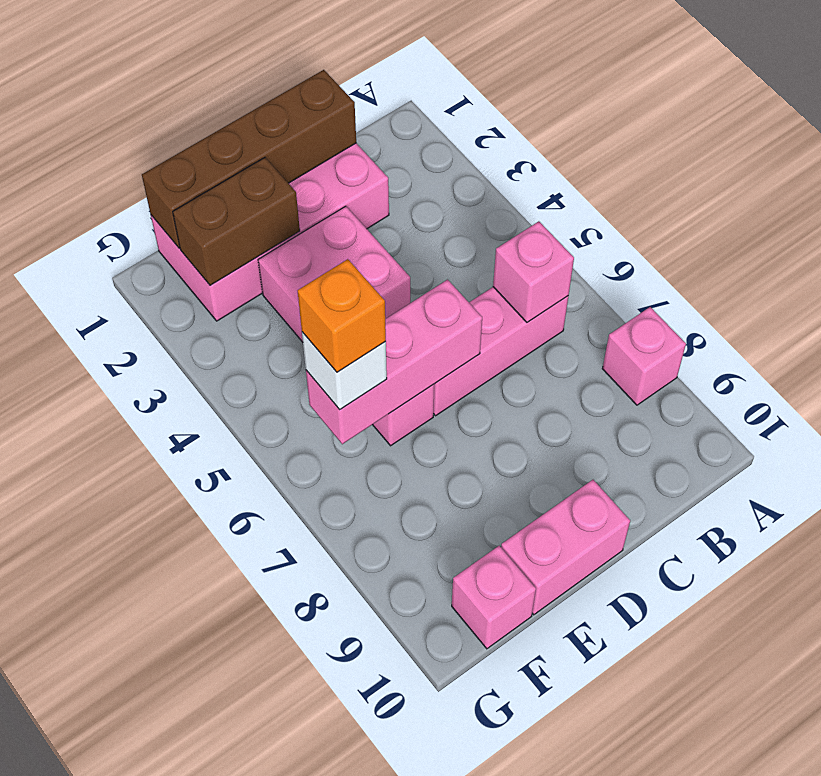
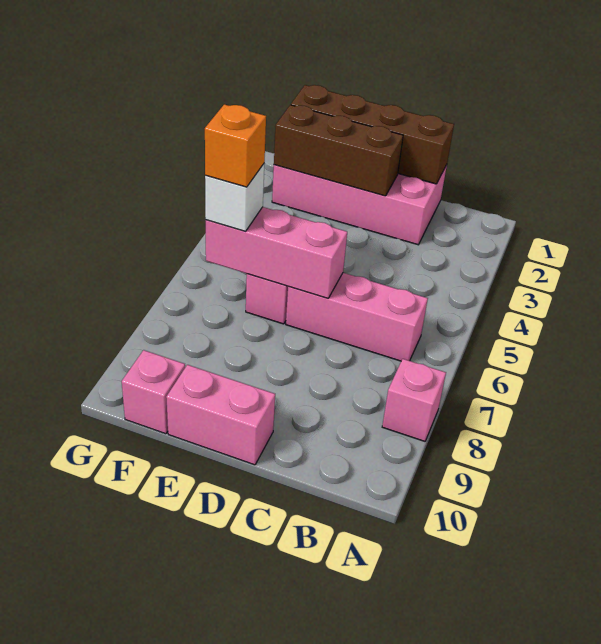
pink brick B6 level 2 -> none
pink brick D3:E4 level 1 -> none
brown brick E2:F2 level 2 -> brown brick D2:F2 level 2

